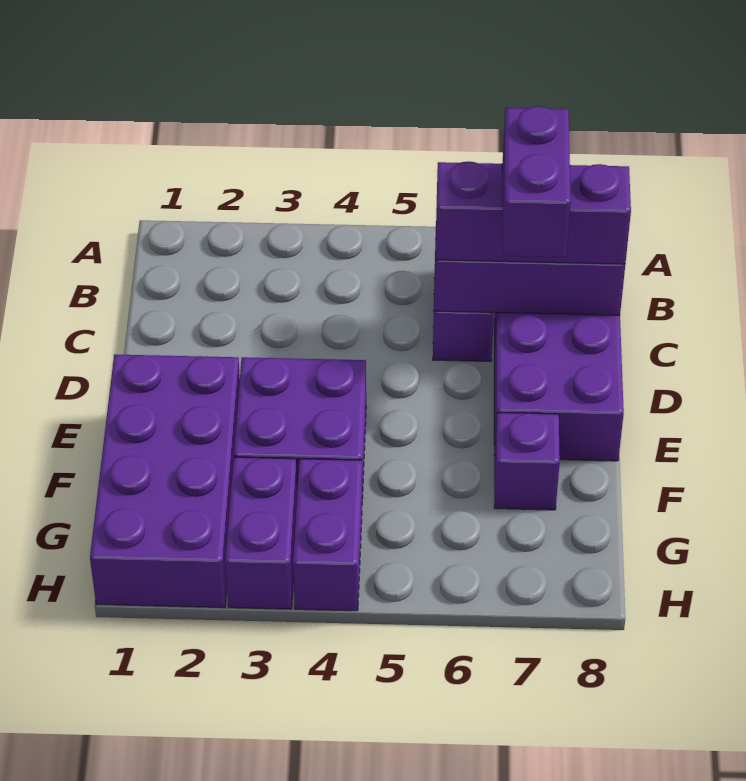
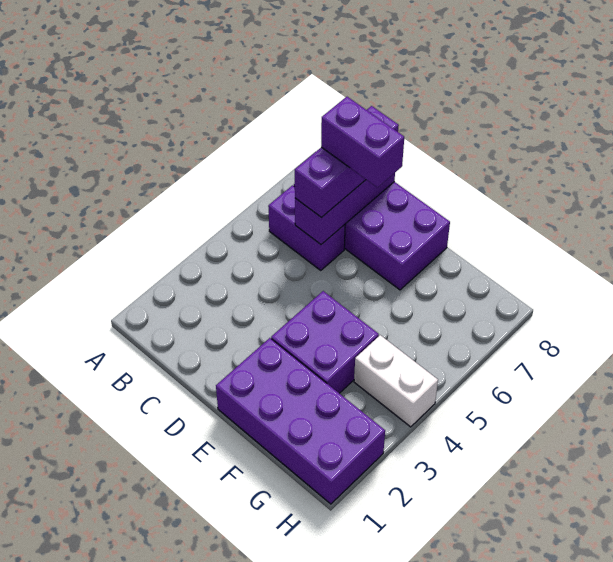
purple brick F7 level 1 -> none
purple brick G3:H3 level 1 -> none
purple brick G4:H4 level 1 -> white brick G4:H4 level 1

